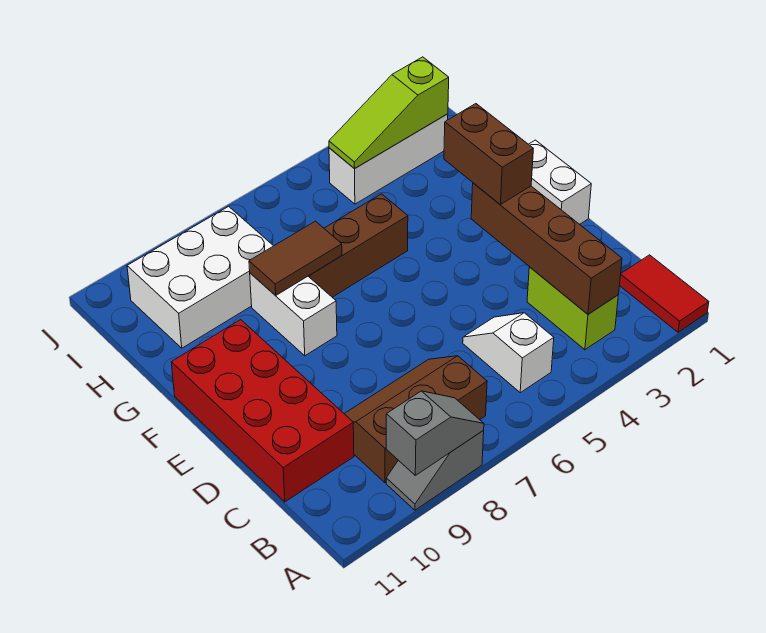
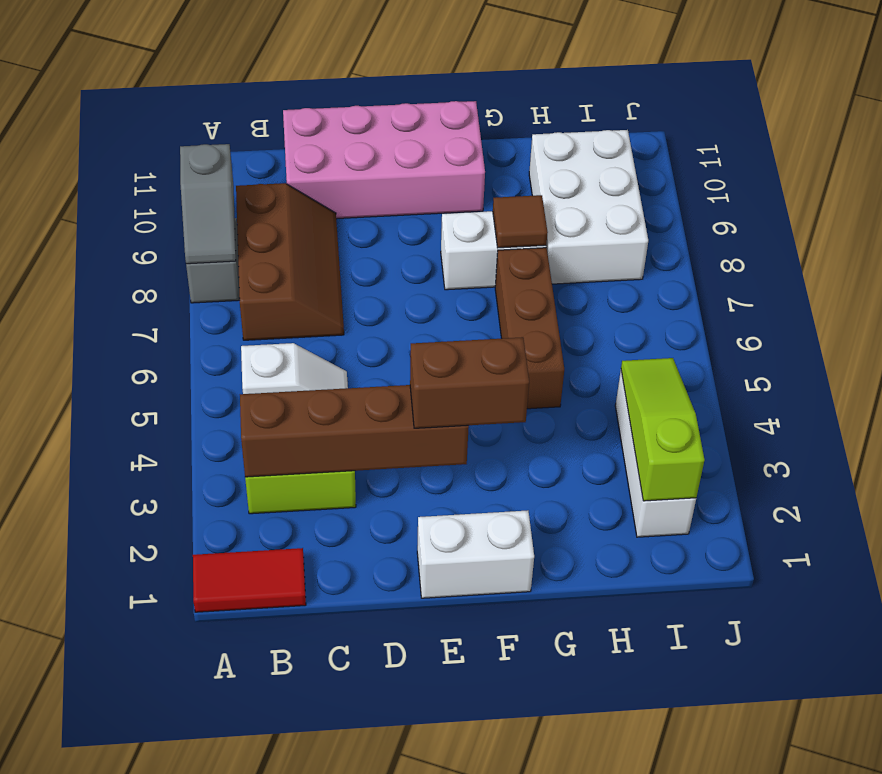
red brick C10:F11 level 1 -> pink brick C10:F11 level 1
brown tile G7:G8 level 2 -> brown tile G8 level 2

